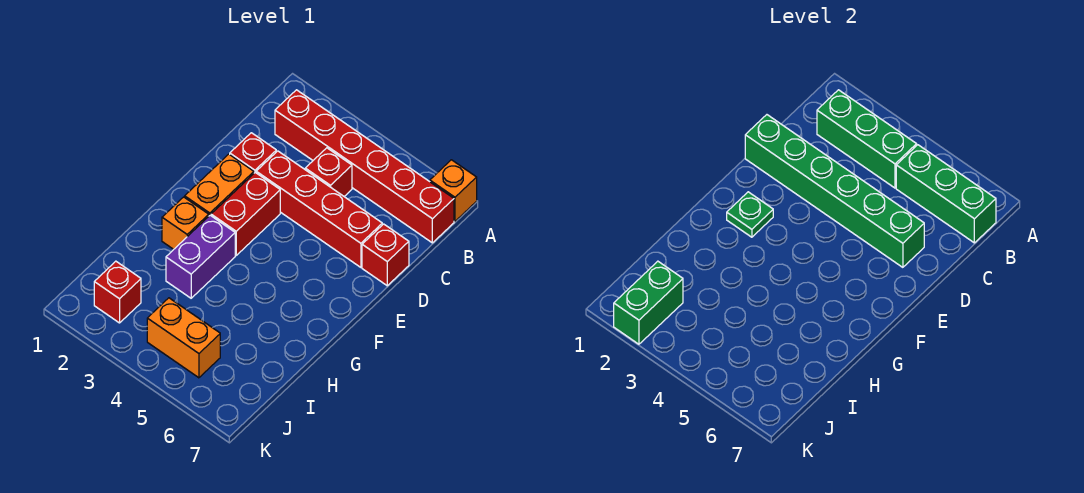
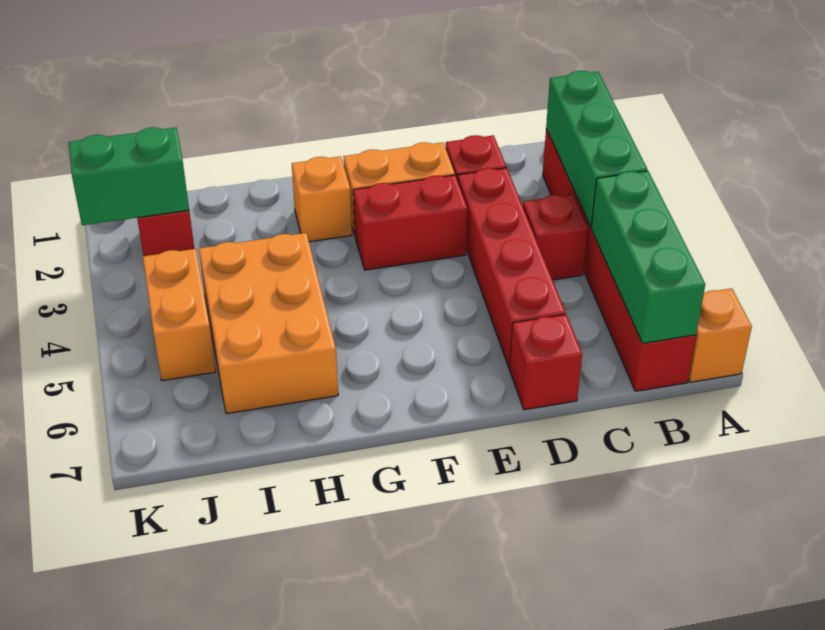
green brick D1:D6 level 2 -> none
green plate F2 level 2 -> none
purple brick G3:H3 level 1 -> none
none -> orange brick H4:I6 level 1

